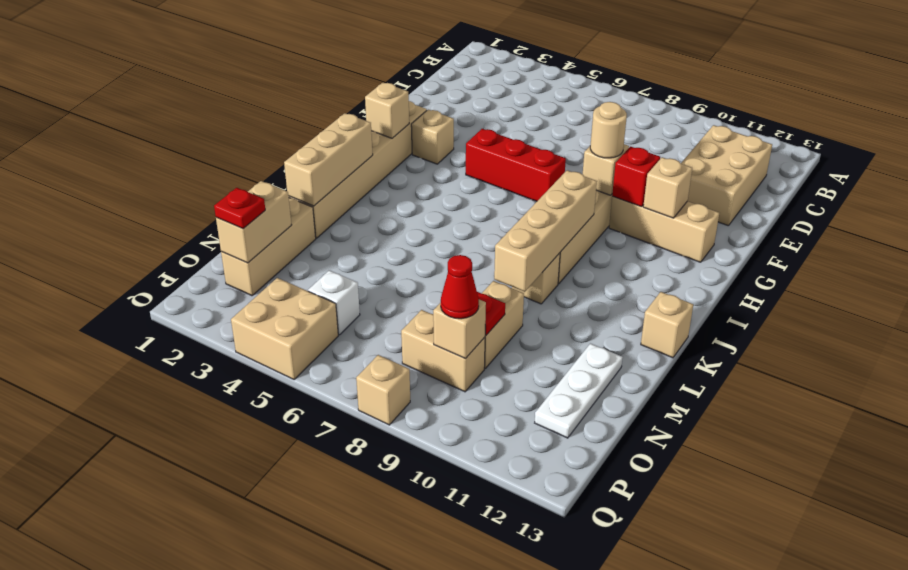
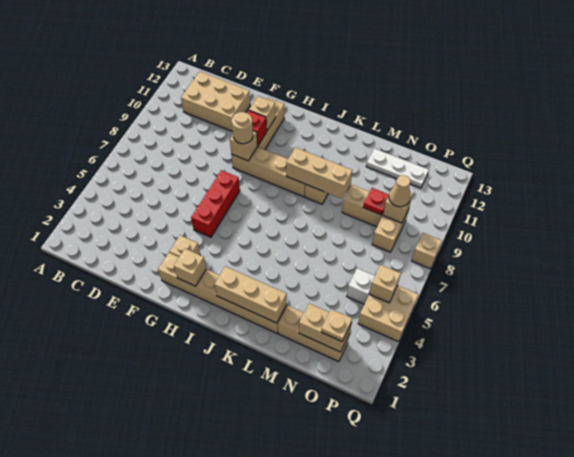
tan brick I9:L9 level 2 -> tan brick J9:L9 level 2
tan brick K13 level 1 -> tan brick P5 level 2
red plate O2 level 3 -> tan plate O2 level 3
red cone O9 level 3 -> tan cone O9 level 3

